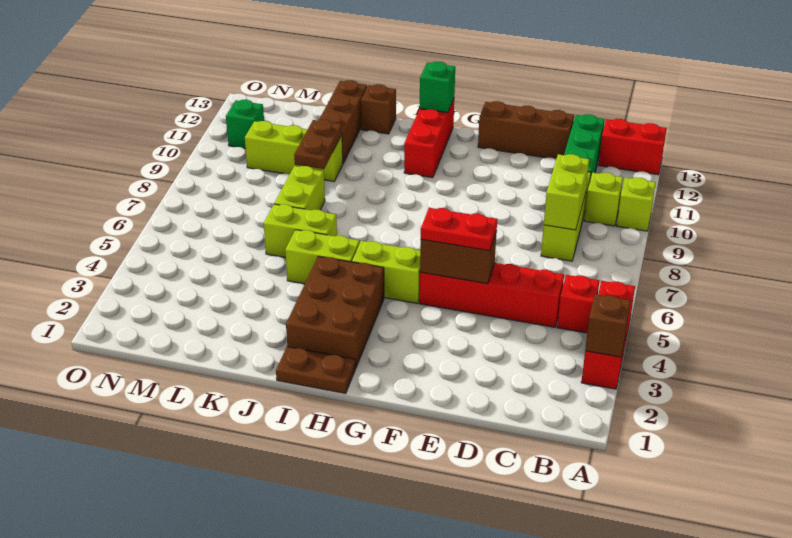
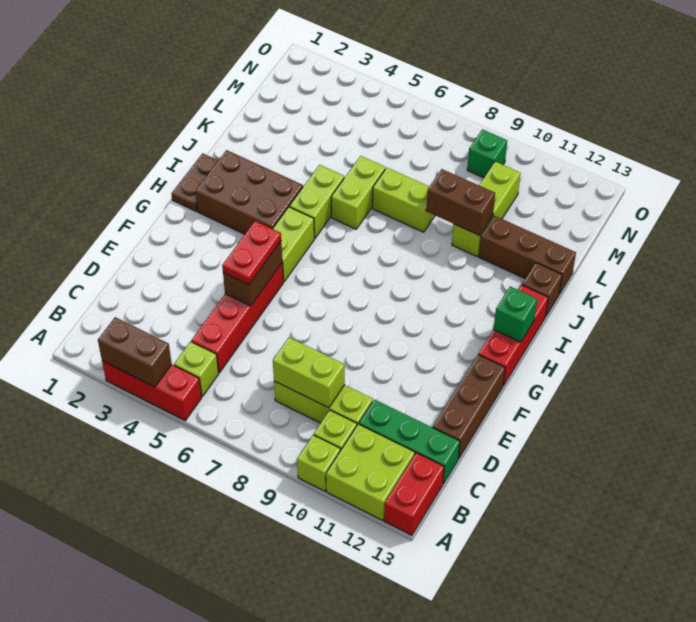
brown brick A3 level 2 -> brown brick A3:A4 level 2
none -> lime brick A11:B12 level 1
red brick B5 level 1 -> lime brick B5 level 1
red brick H11:H13 level 1 -> red brick G13:I13 level 1
brown plate K9:K10 level 2 -> brown brick K9:K10 level 2
green brick N11 level 1 -> green brick N9 level 1

